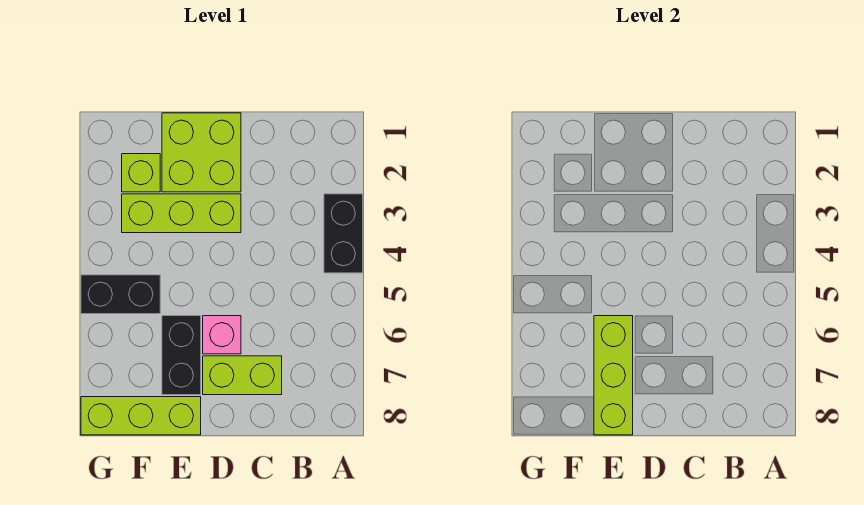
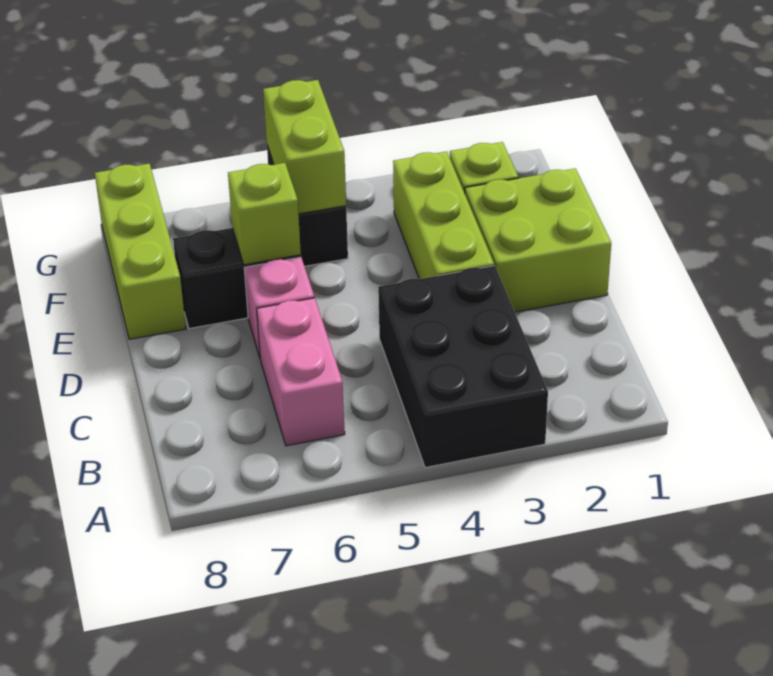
black brick A3:A4 level 1 -> black brick A3:C4 level 1
none -> pink brick B6:C6 level 1
lime brick C7:D7 level 1 -> lime brick F5:G5 level 2
lime brick E6:E8 level 2 -> lime brick E6 level 2

